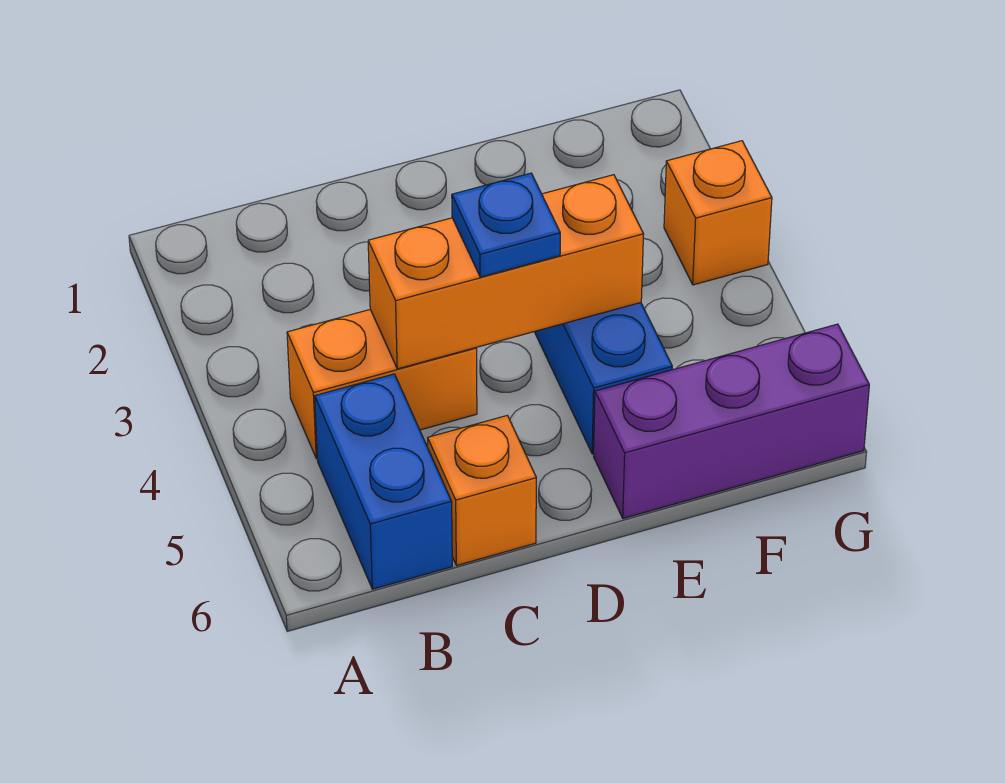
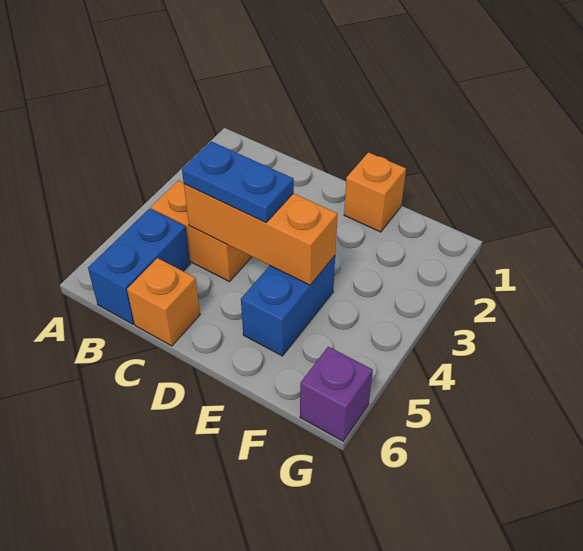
blue plate D4 level 3 -> blue plate C4:D4 level 3
purple brick E6:G6 level 1 -> purple brick G6 level 1
orange brick G3 level 1 -> orange brick E1 level 1

